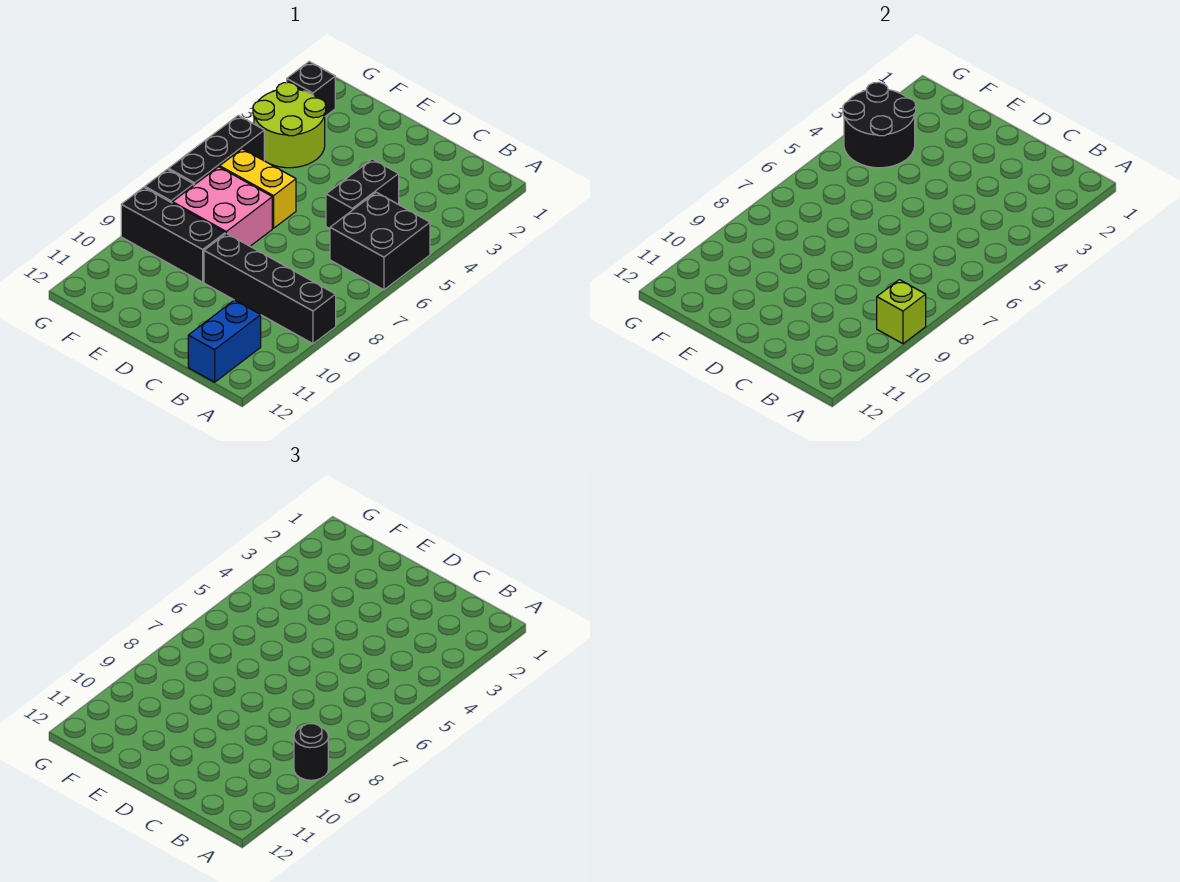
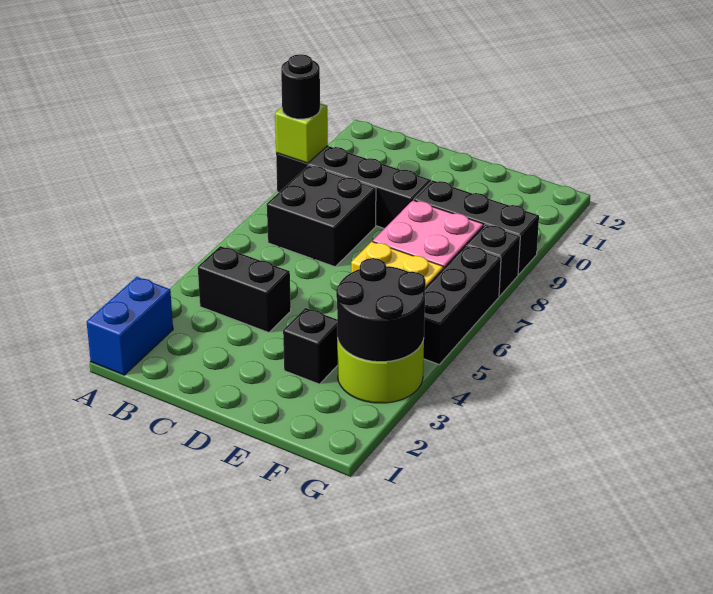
black brick A5:B6 level 1 -> black brick B7:C8 level 1
blue brick B11:B12 level 1 -> blue brick A1:A2 level 1
black brick C4:C5 level 1 -> black brick B4:C4 level 1
black brick G2 level 1 -> black brick E3 level 1

